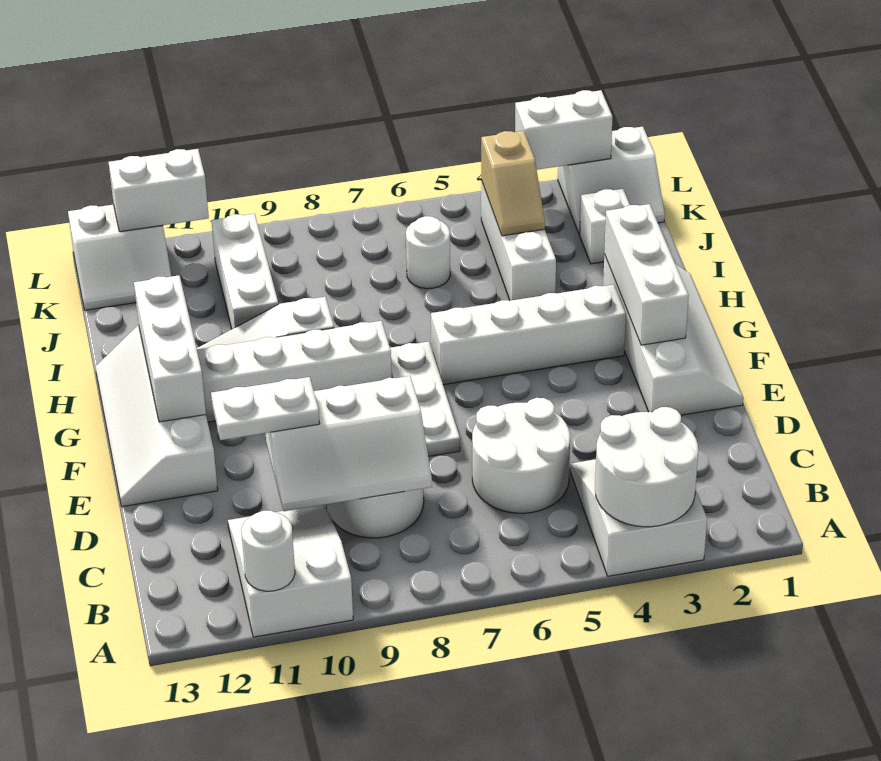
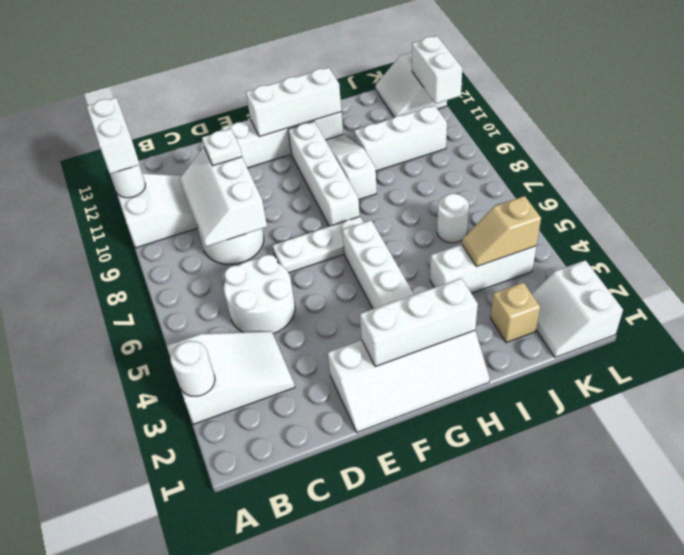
white round brick A3:B4 level 2 -> white round brick A3 level 2
white plate D10:D11 level 3 -> white plate D10 level 3
white brick J2 level 1 -> tan brick J2 level 1
white brick L2:L3 level 2 -> white brick A11:A12 level 3

